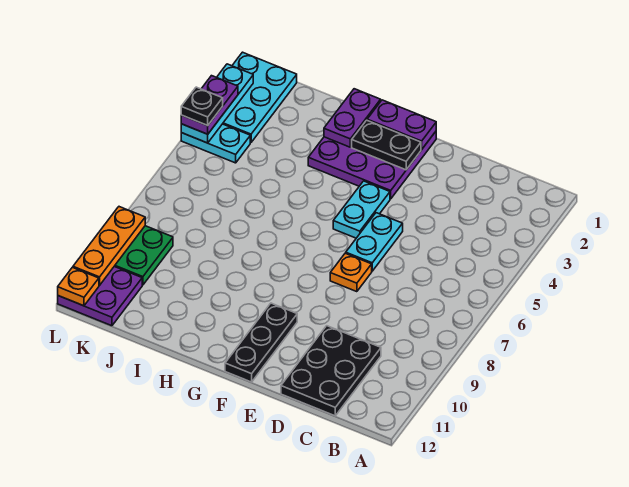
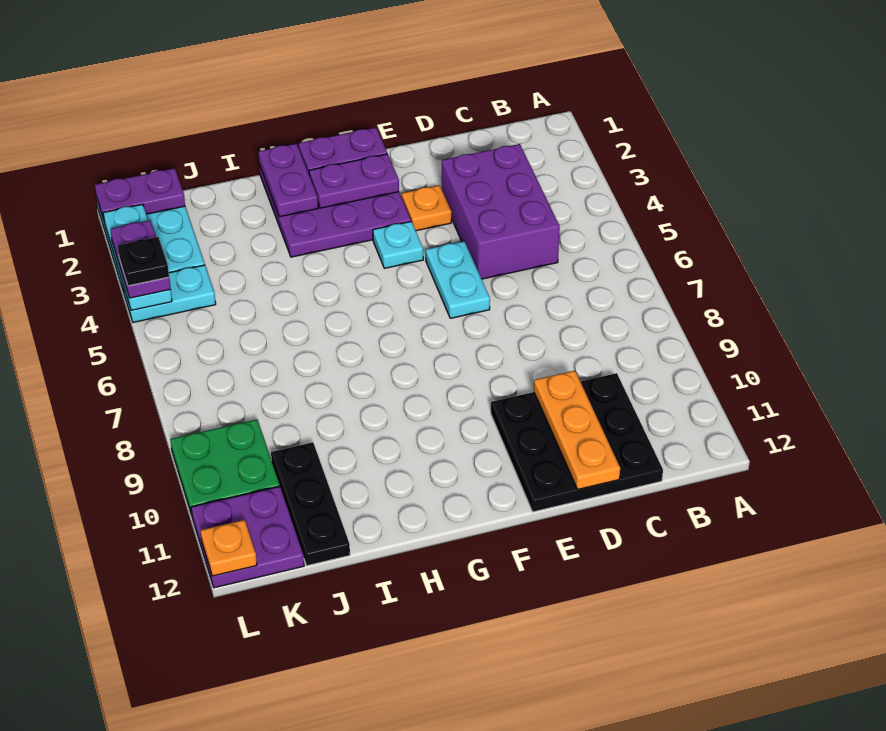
none -> purple brick C3:D5 level 1
black plate C10:D12 level 1 -> black plate C10:E12 level 1
orange plate E7 level 1 -> orange plate E3 level 1
black plate F2:G2 level 2 -> purple plate F2:G2 level 2
cyan plate F4:F5 level 1 -> cyan plate F4 level 1
black plate F10:F12 level 1 -> black plate J10:J12 level 1
none -> purple plate K1:L1 level 2
orange plate L9:L11 level 2 -> orange plate D10:D12 level 2

